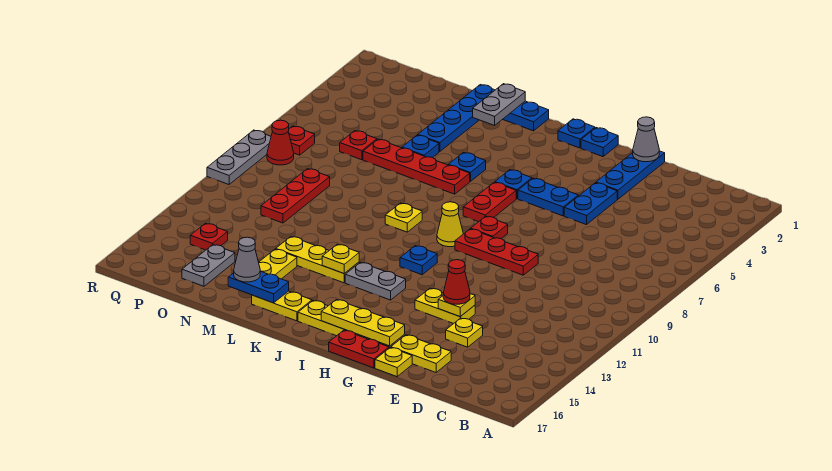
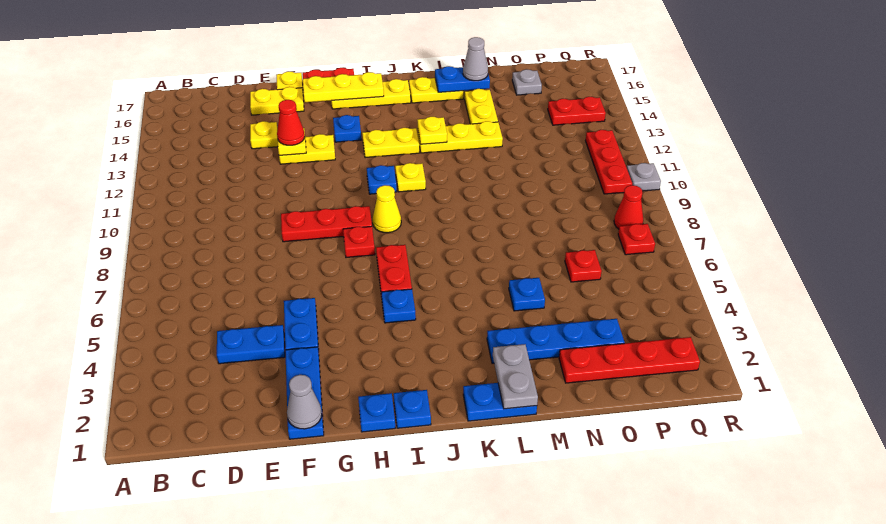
blue plate G5:H5 level 1 -> blue plate D4:E4 level 1
grey plate I13:J13 level 1 -> yellow plate I13:J13 level 1
blue plate K5 level 1 -> blue plate H14 level 1
red plate K6:N6 level 1 -> red plate N2:Q2 level 1
yellow plate K9 level 1 -> yellow plate J11 level 1
blue plate M1:M4 level 1 -> blue plate L3:O3 level 1
red plate O9:O11 level 1 -> red plate Q10:Q12 level 1
grey plate O15:O16 level 1 -> grey plate O16 level 1
red plate P14 level 1 -> red plate P14:Q14 level 1
grey plate R8:R10 level 1 -> grey plate R10 level 1

